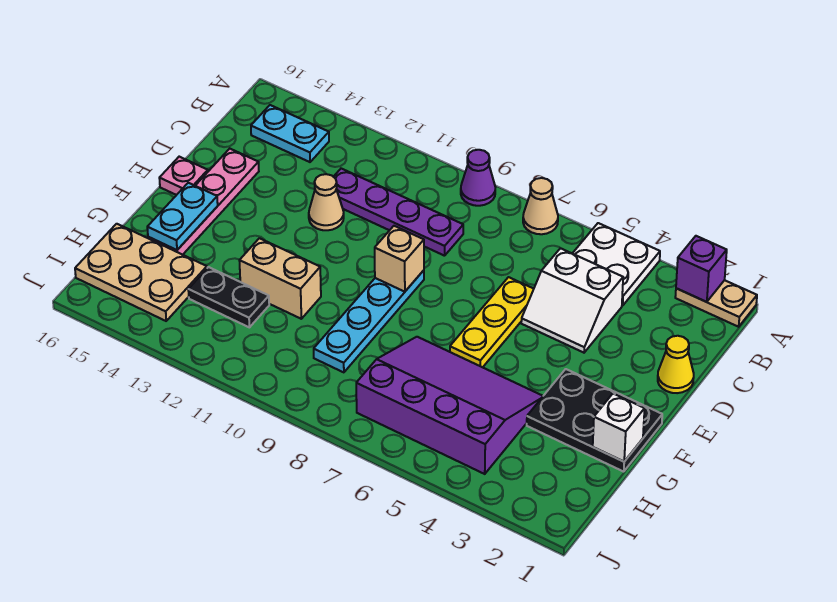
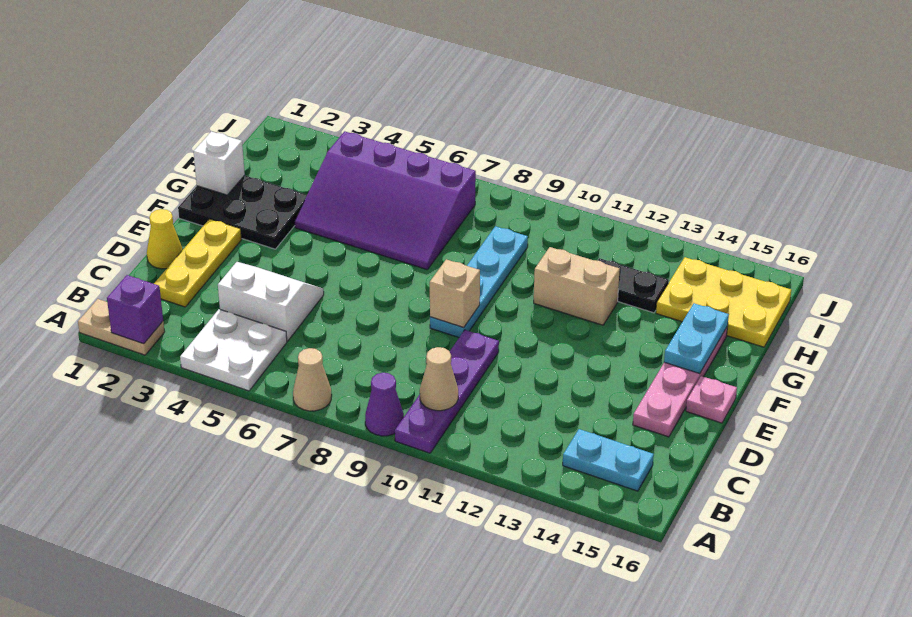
purple plate C9:C12 level 1 -> purple plate A10:D10 level 1
yellow plate D6:F6 level 1 -> yellow plate C2:E2 level 1
tan cone D12 level 1 -> tan cone B10 level 2
tan plate H14:I16 level 1 -> yellow plate H14:I16 level 1

